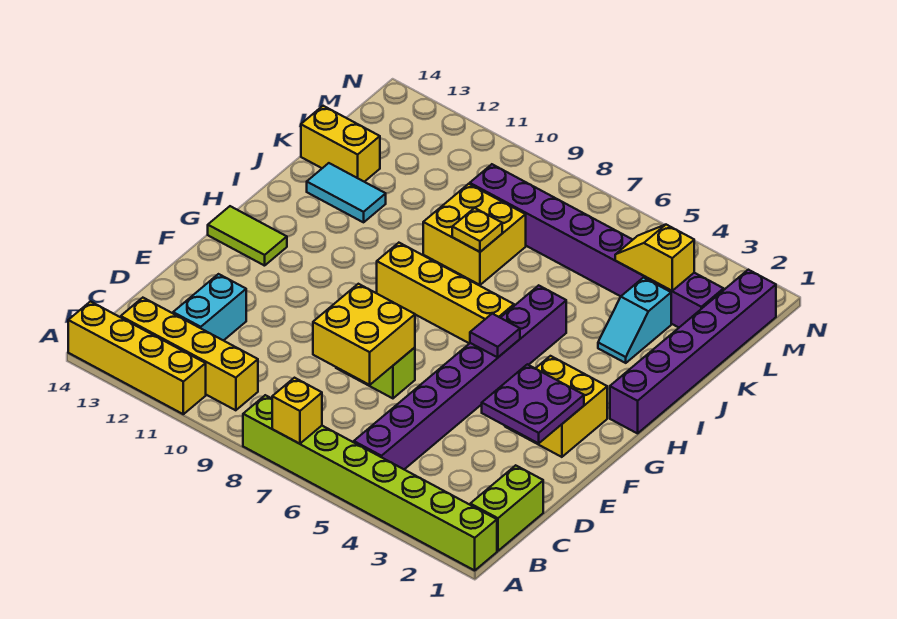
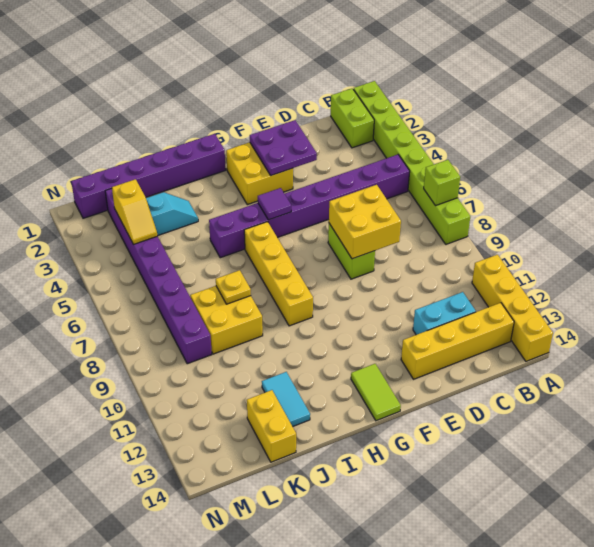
yellow brick A7 level 2 -> lime brick A7 level 2
lime brick B1:C1 level 1 -> lime brick B1:B2 level 1
yellow brick B10:B13 level 1 -> yellow brick B13:E13 level 1

